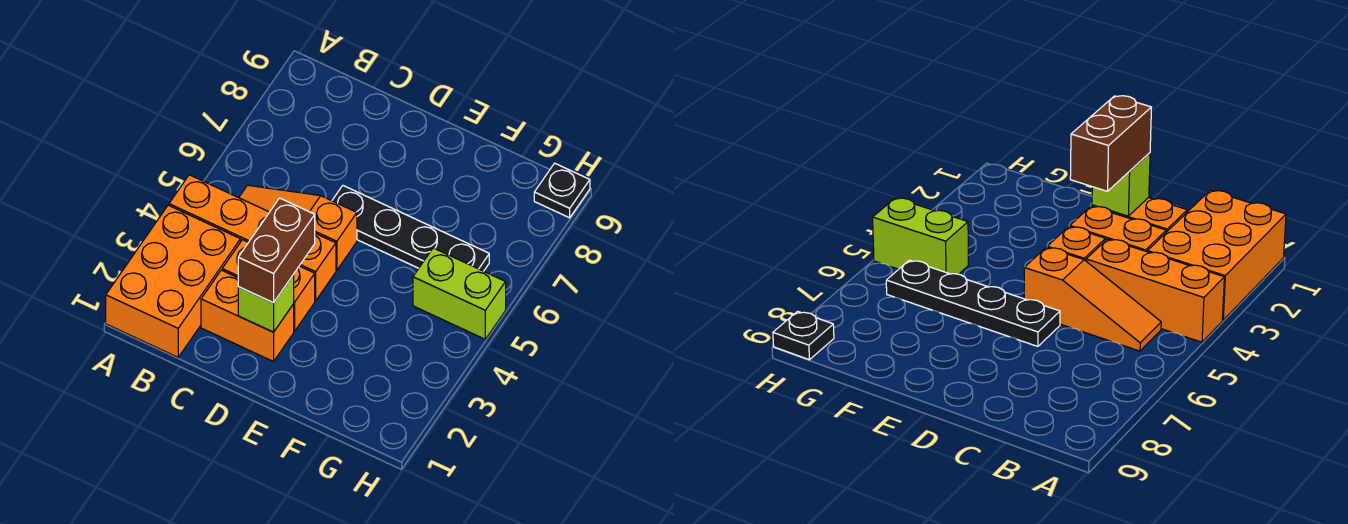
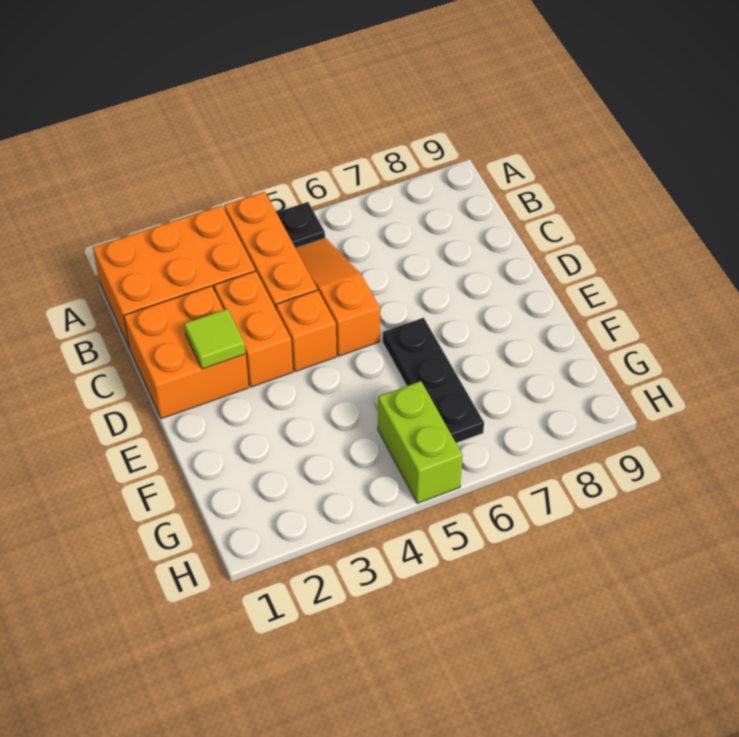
orange brick C2:D2 level 1 -> orange brick C1:D2 level 1
lime brick D2 level 2 -> lime tile D2 level 2
brown brick D2:D3 level 3 -> none
black plate D6:G6 level 1 -> black plate E6:G6 level 1
black plate H9 level 1 -> black plate A5 level 1

